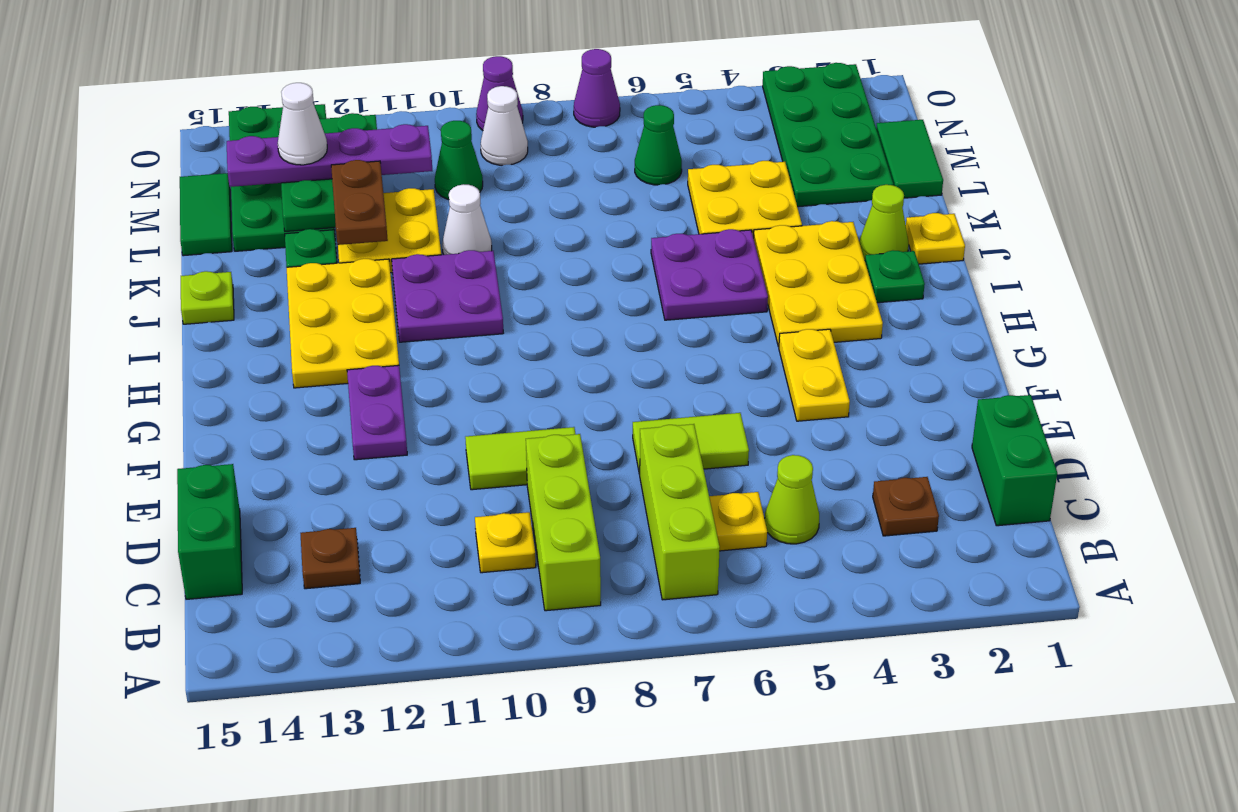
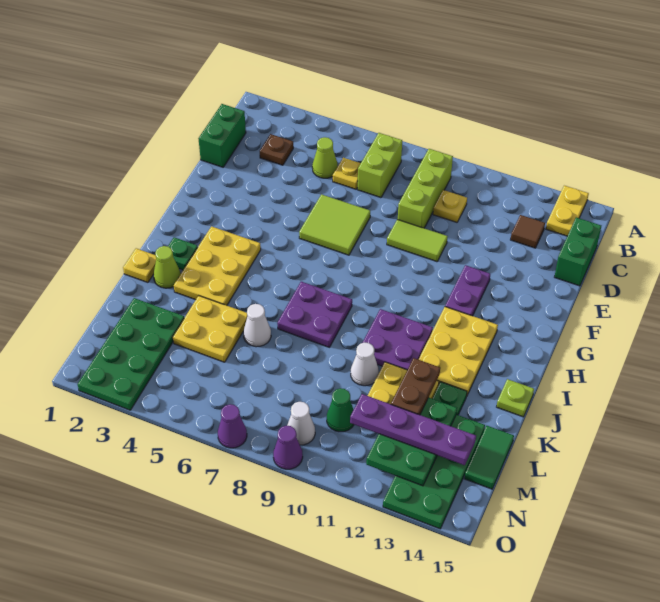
lime brick B7:D7 level 1 -> lime brick B7:C7 level 1
brown plate C13 level 1 -> brown tile C13 level 1
lime tile E6:E7 level 1 -> lime tile E6:F7 level 1
yellow plate F4:G4 level 1 -> yellow plate A14:B14 level 1
purple plate I5:J6 level 1 -> purple plate I7:J8 level 1
green tile L1:M1 level 1 -> none
green cone M6 level 1 -> none
white cone M13 level 4 -> white cone K6 level 1

